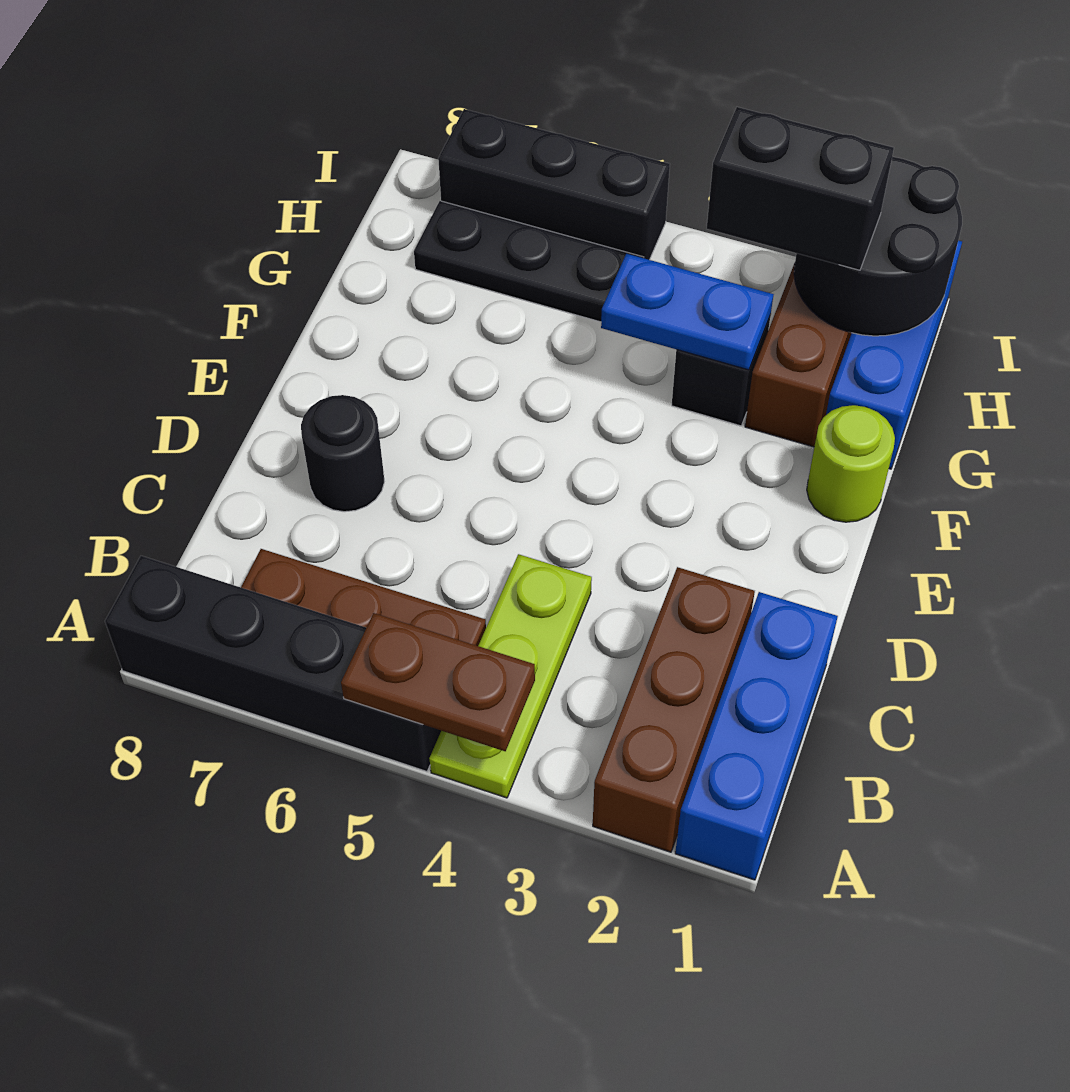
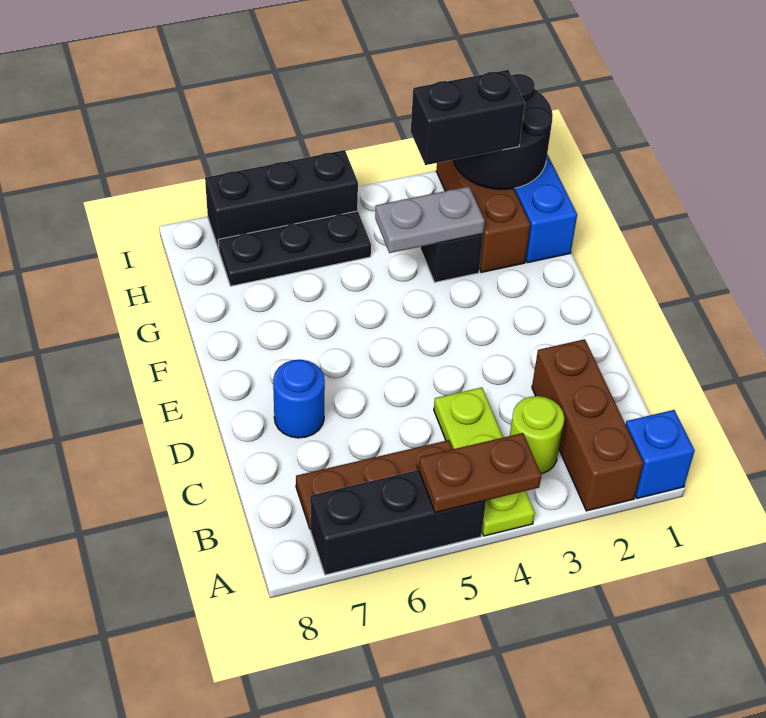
blue brick A1:C1 level 1 -> blue brick A1 level 1
black brick A5:A8 level 1 -> black brick A5:A7 level 1
black round brick D7 level 1 -> blue round brick D7 level 1
lime round brick F1 level 1 -> lime round brick B3 level 1
blue plate G3:G4 level 2 -> grey plate G3:G4 level 2

